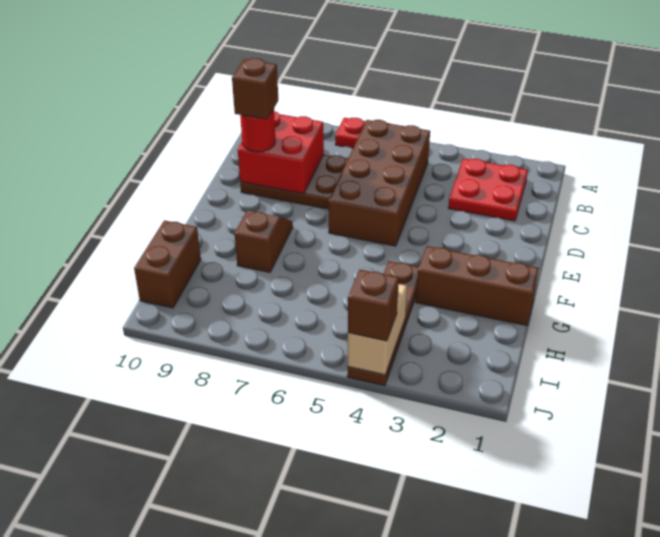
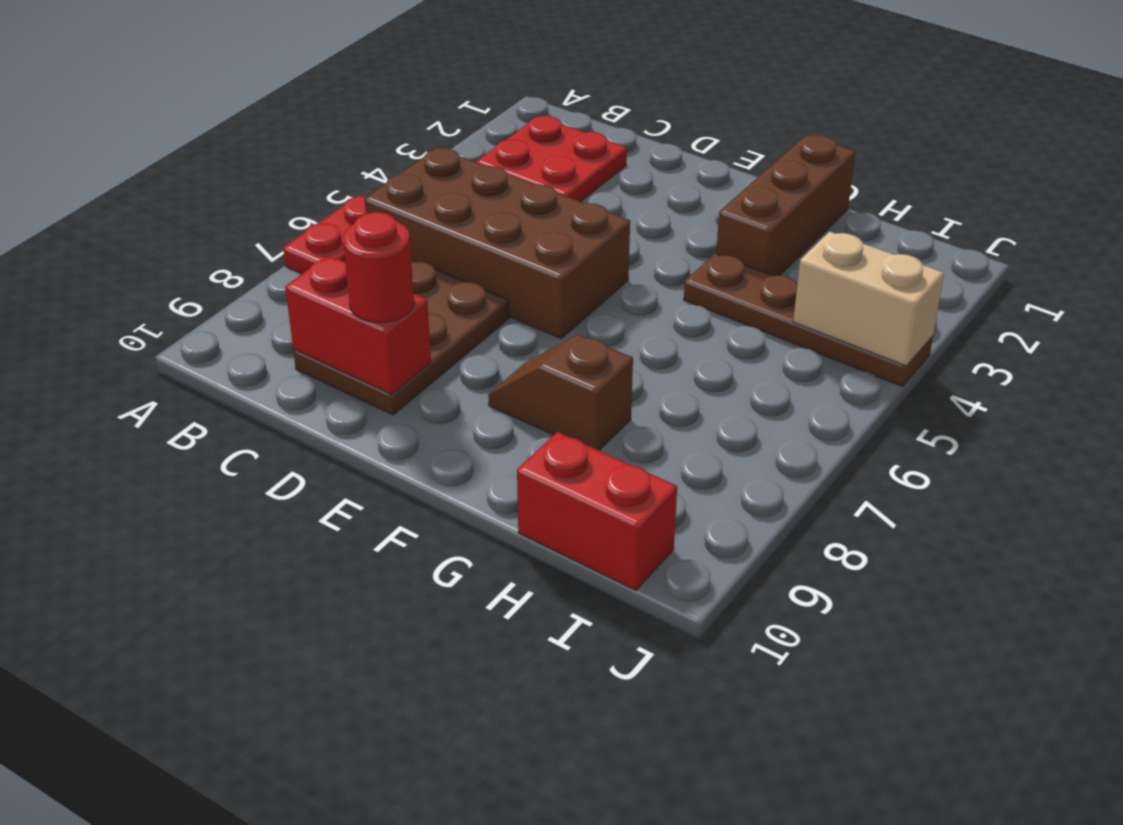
red brick C8:D9 level 2 -> red brick C9:D9 level 2
brown brick D9 level 4 -> none
brown brick H10:I10 level 1 -> red brick H10:I10 level 1
brown brick J4 level 3 -> none

